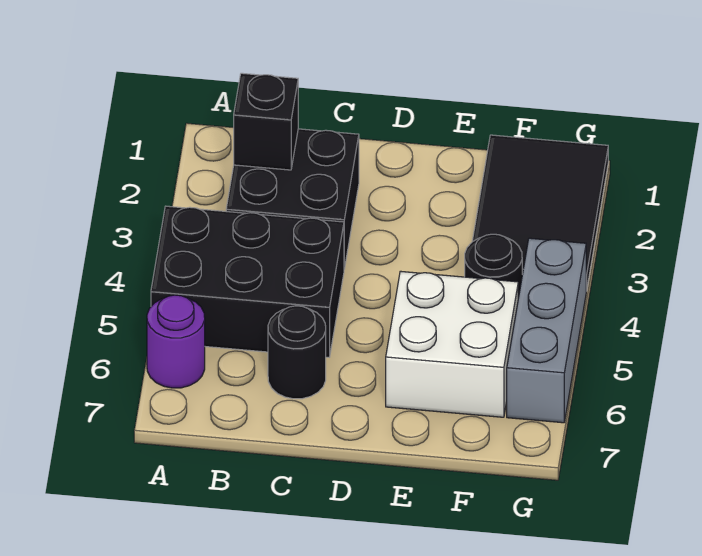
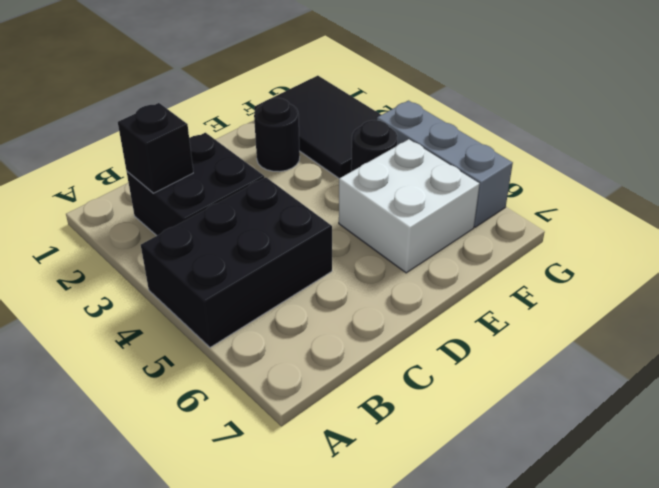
purple round brick A6 level 1 -> none
black round brick C6 level 1 -> black round brick E2 level 1

